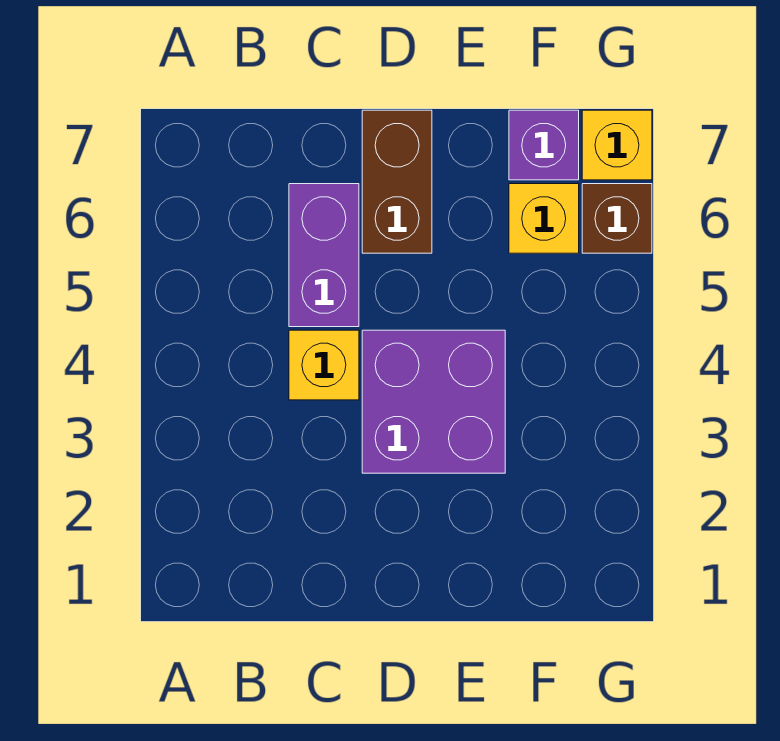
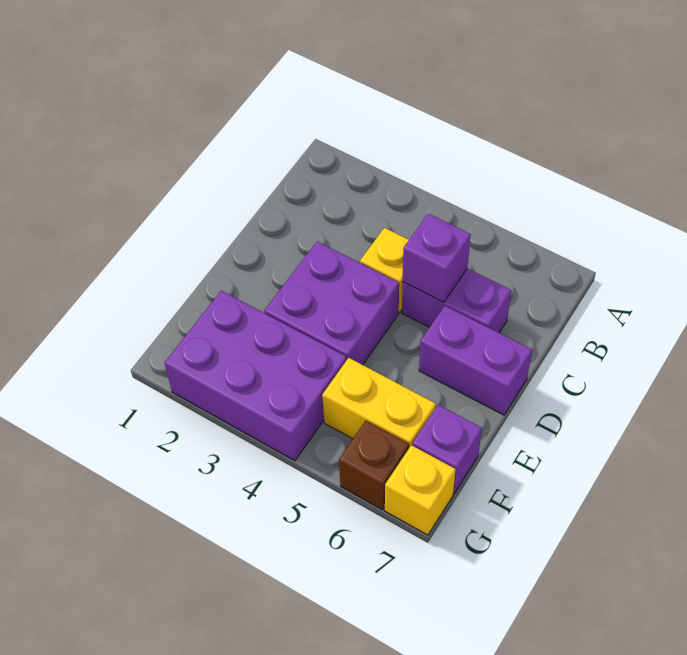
none -> purple brick C5 level 2
brown brick D6:D7 level 1 -> purple brick D6:D7 level 1
none -> purple brick F2:G4 level 1
yellow brick F6 level 1 -> yellow brick F5:F6 level 1

